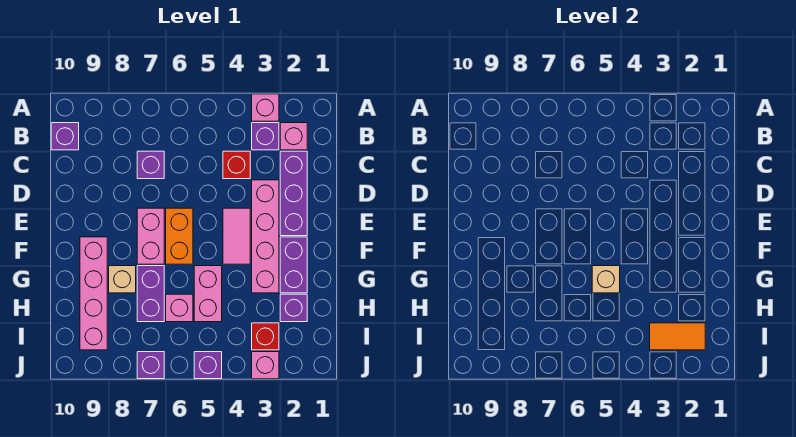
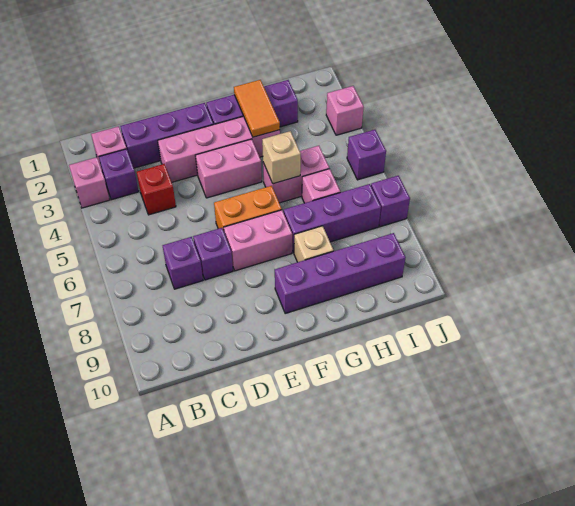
purple brick B10 level 1 -> purple brick D7 level 1
pink tile E4:F4 level 1 -> pink brick E4:F4 level 1
pink brick F9:I9 level 1 -> purple brick F9:I9 level 1
purple brick G7:H7 level 1 -> purple brick G7:I7 level 1
orange tile I2:I3 level 2 -> orange tile G2:G3 level 2
red brick I3 level 1 -> none

